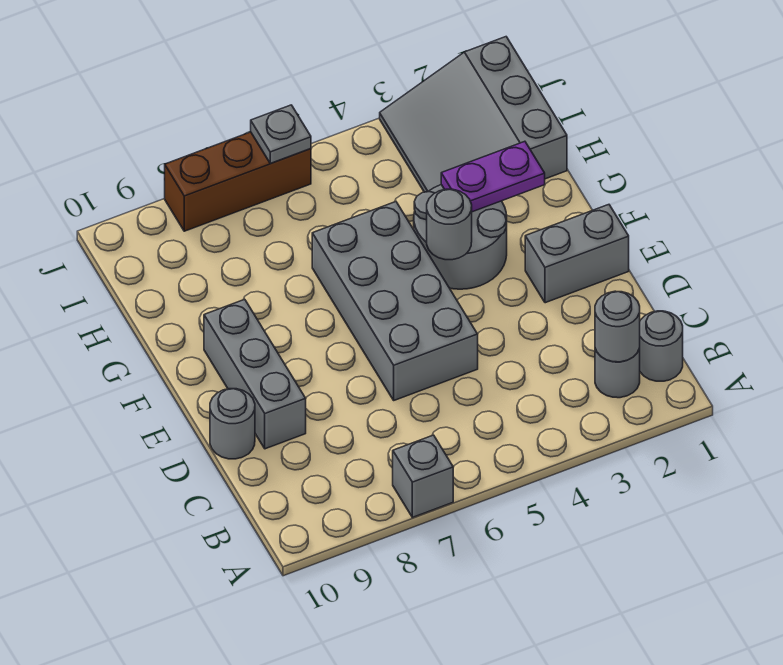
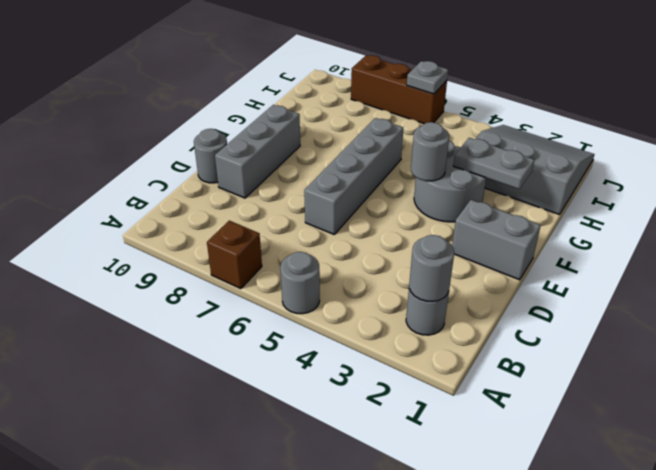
grey brick A7 level 1 -> brown brick A7 level 1
grey round brick B1 level 1 -> grey round brick A5 level 1
grey brick D5:G6 level 1 -> grey brick D6:G6 level 1
purple plate G2:G3 level 2 -> grey plate G2:G3 level 2
grey slope H1:J3 level 1 top 1 -> grey slope H1:J3 level 1 top H

